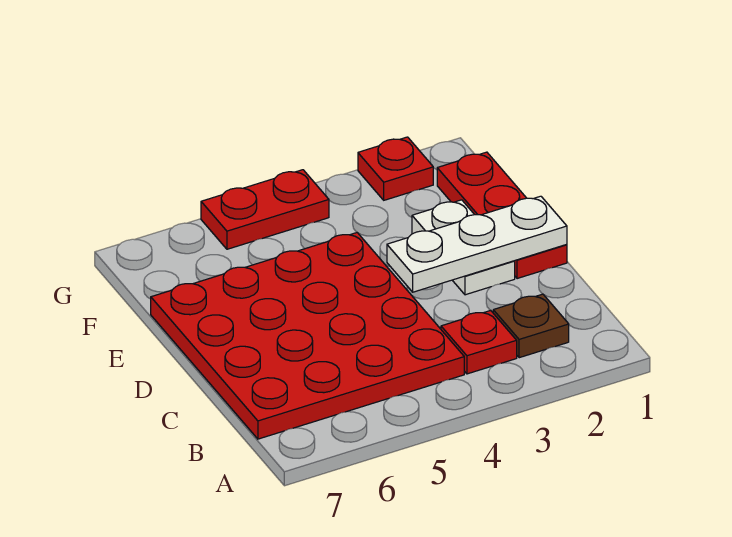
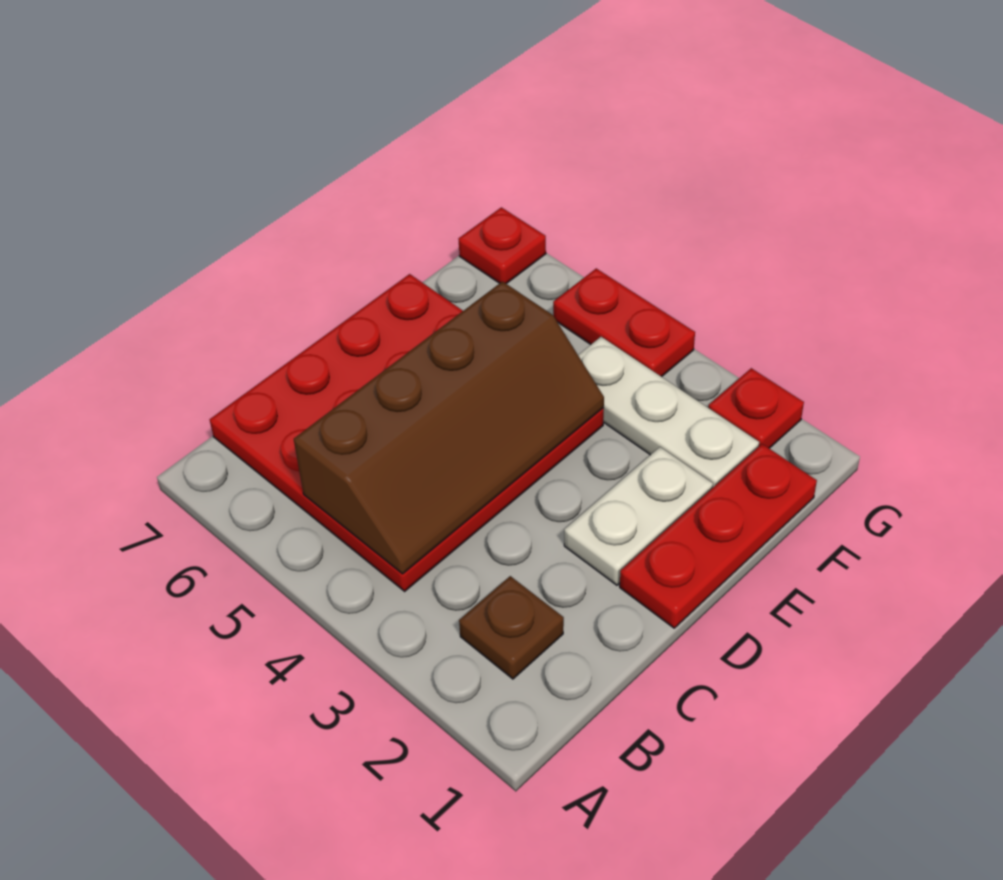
red plate B3 level 1 -> red plate G7 level 1
none -> brown slope B4:E5 level 2 top 5
white plate D1:D3 level 2 -> white plate F2:F4 level 1

